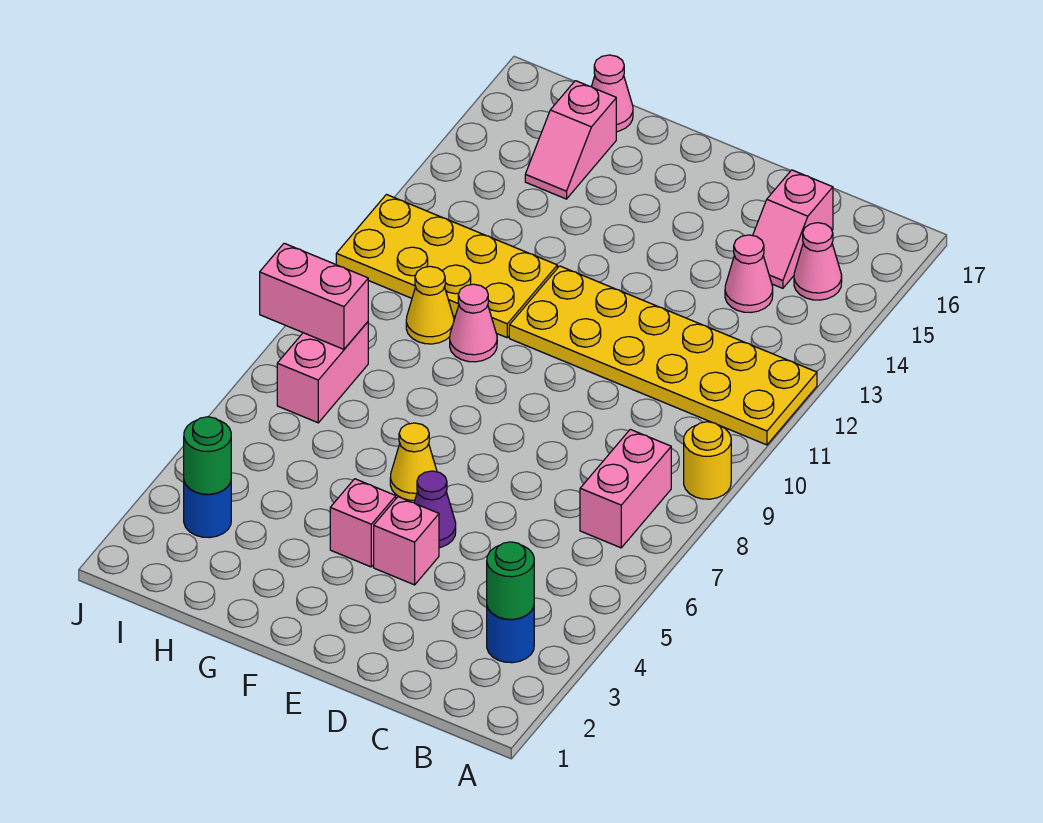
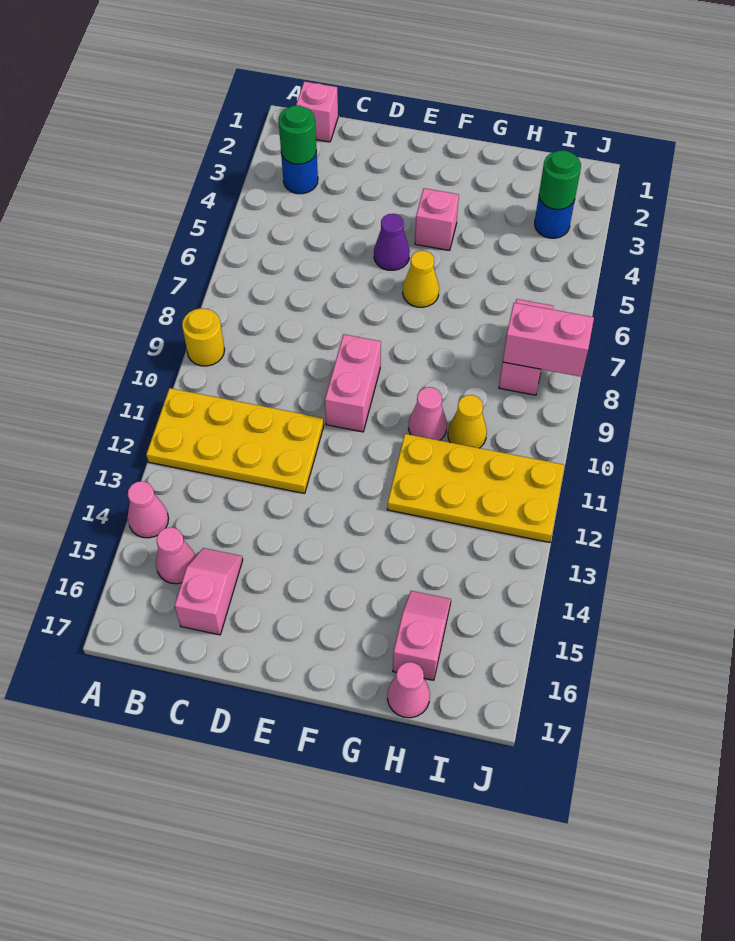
yellow plate A11:F12 level 1 -> yellow plate A11:D12 level 1
pink brick B7:B8 level 1 -> pink brick E9:E10 level 1
pink cone C14 level 1 -> pink cone A14 level 1
pink brick E4 level 1 -> pink brick B1 level 1

